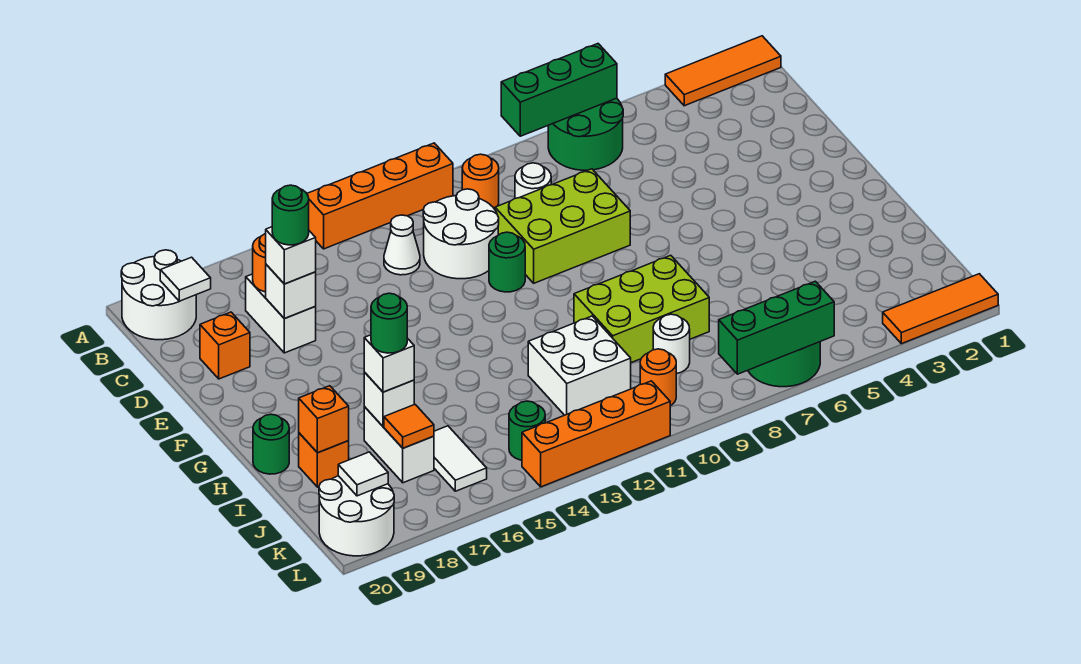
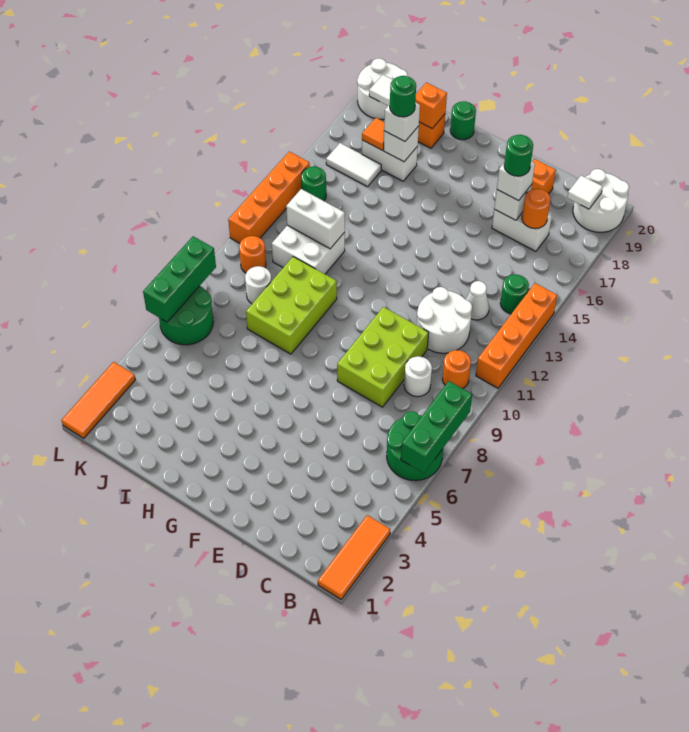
green round brick E11 level 1 -> green round brick B14 level 1
none -> white brick I12:J12 level 2

